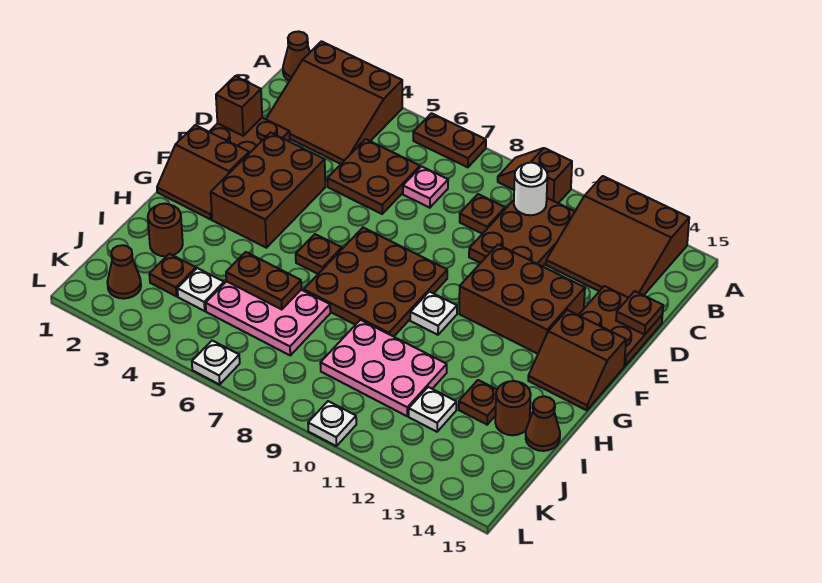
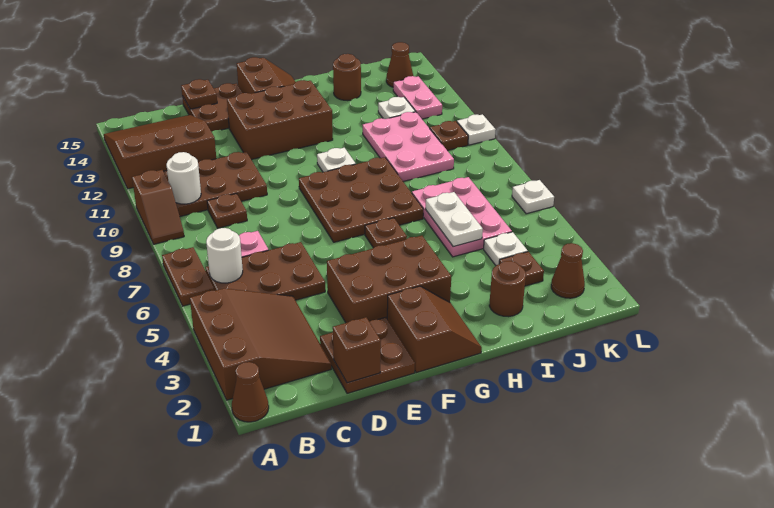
brown slope A12:C14 level 1 top A -> brown slope A12:C14 level 1 top 12
none -> white round brick B6 level 2
brown plate C5:D6 level 1 -> brown plate B5:D6 level 1
brown brick E11:F13 level 1 -> brown brick E12:G13 level 1
brown plate I5:I6 level 2 -> white plate I5:I6 level 2
brown plate I13 level 1 -> brown plate K10 level 1
brown cone I15 level 1 -> brown cone K14 level 1
none -> pink plate K12:K13 level 1

